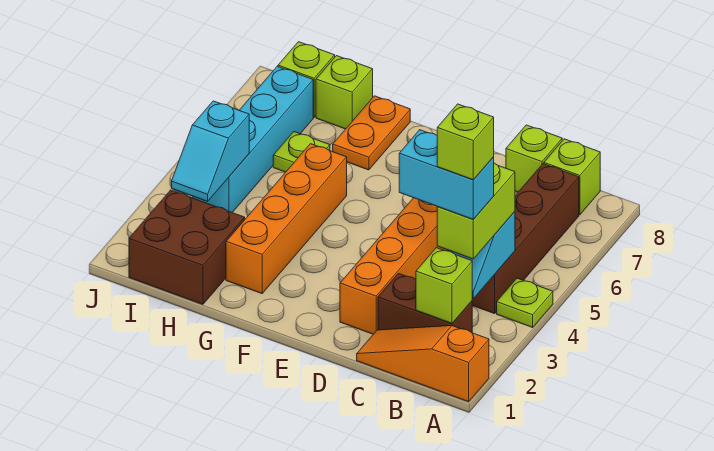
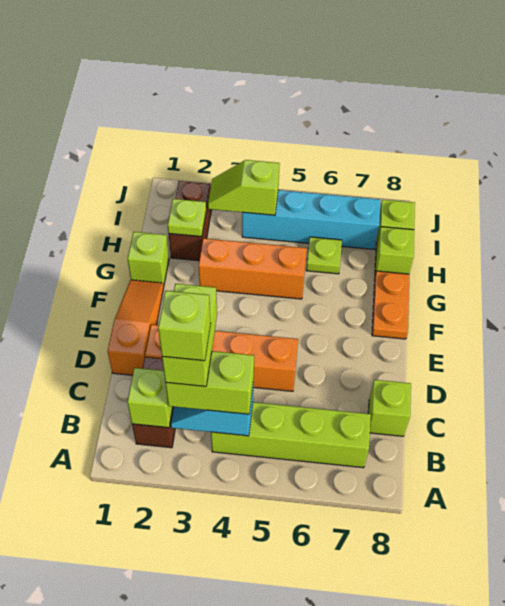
orange slope A1:C1 level 1 top A -> orange slope D1:F1 level 1 top D
lime plate A4 level 1 -> lime plate H2 level 2
cyan brick B3:C3 level 4 -> lime brick B3:C3 level 4
brown brick B4:B7 level 1 -> lime brick B4:B7 level 1
lime brick B8 level 1 -> lime brick G1 level 1
orange brick G2:G5 level 1 -> orange brick G3:G5 level 1
orange plate G7:G8 level 1 -> orange plate F8:G8 level 1
brown brick H1:I2 level 1 -> brown brick H2:I2 level 1
cyan slope I3:I4 level 2 top 4 -> lime slope I3:I4 level 2 top 4

